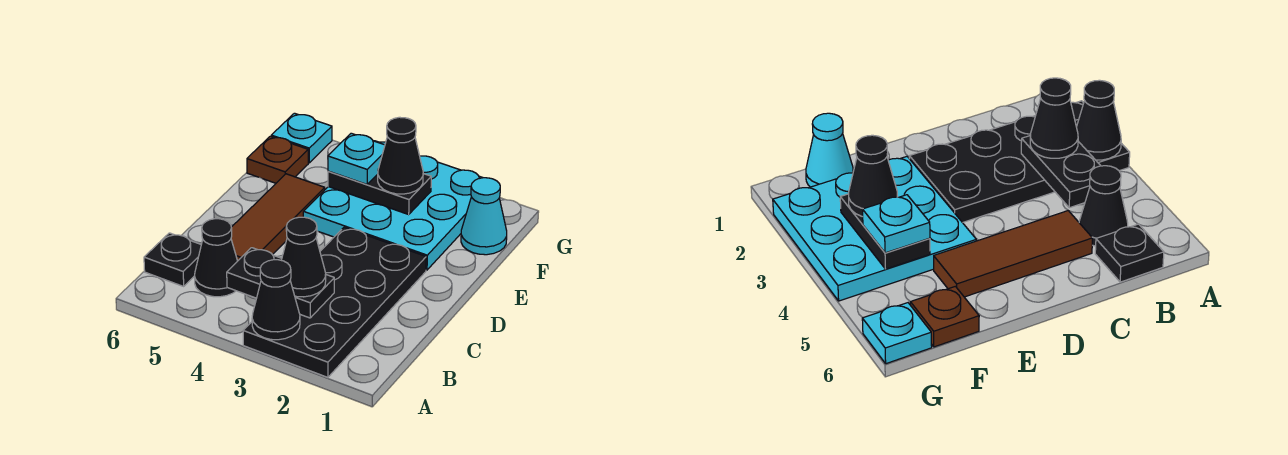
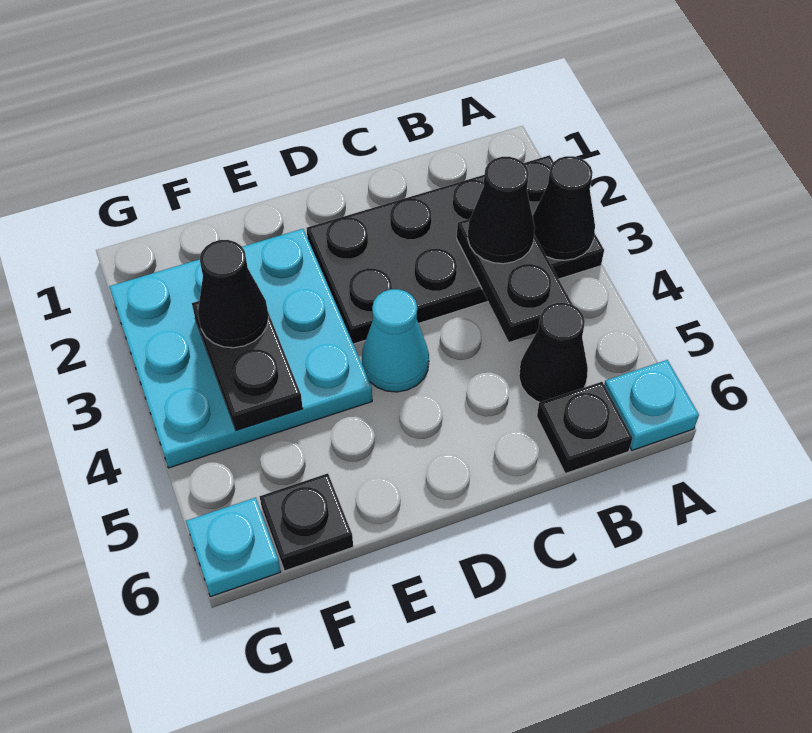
brown tile C5:E5 level 1 -> none
cyan cone F1 level 1 -> cyan cone D4 level 1
cyan plate F4 level 3 -> cyan plate A6 level 1
brown plate F6 level 1 -> black plate F6 level 1

